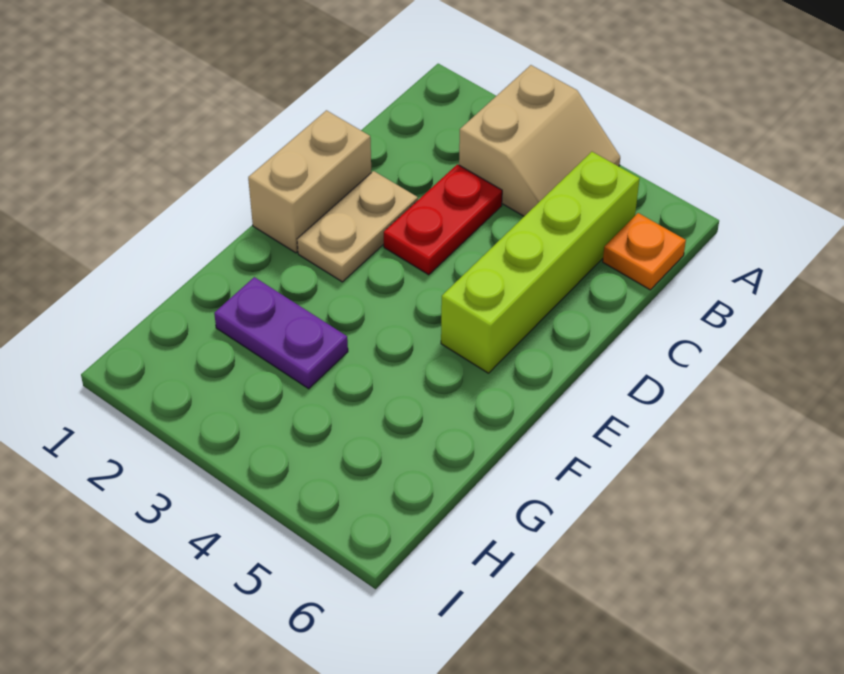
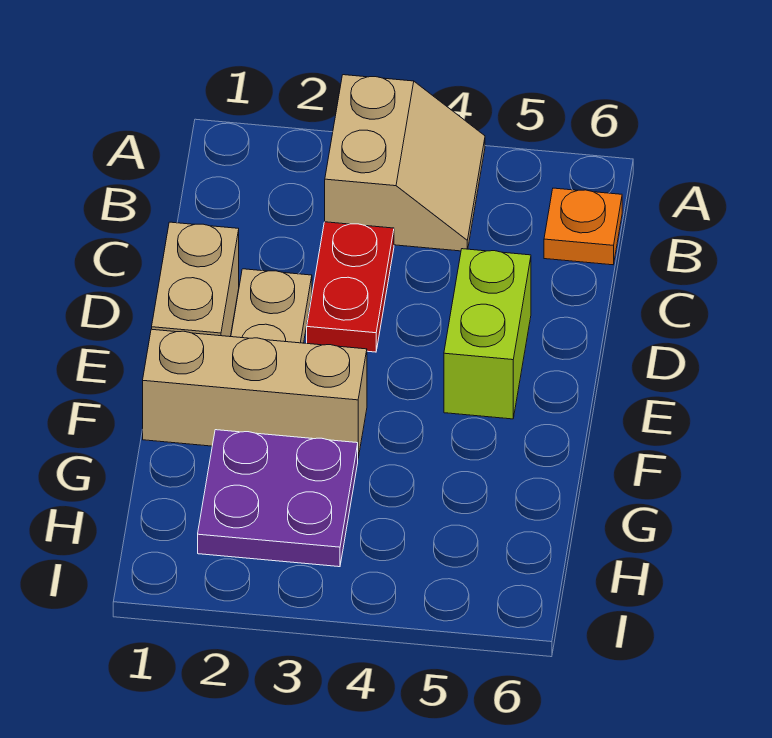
lime brick B5:E5 level 1 -> lime brick D5:E5 level 1
none -> tan brick F1:F3 level 1
purple plate G2:G3 level 1 -> purple plate G2:H3 level 1

